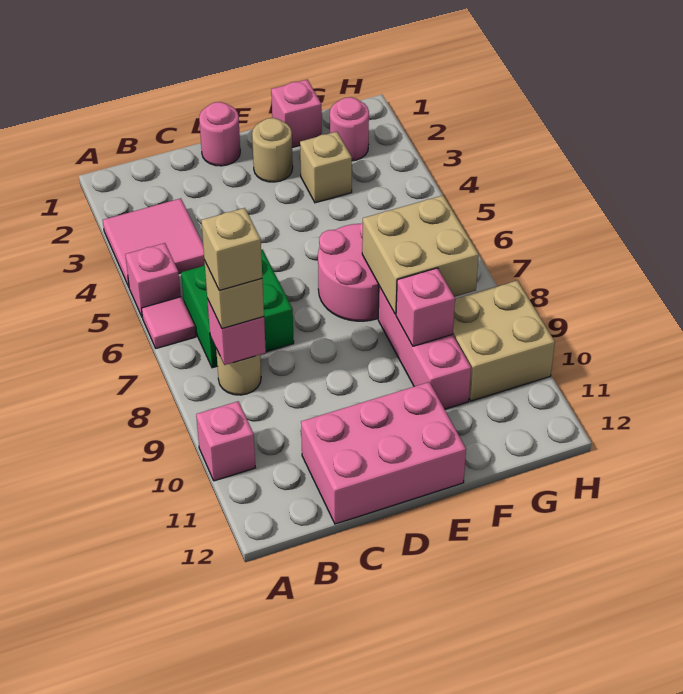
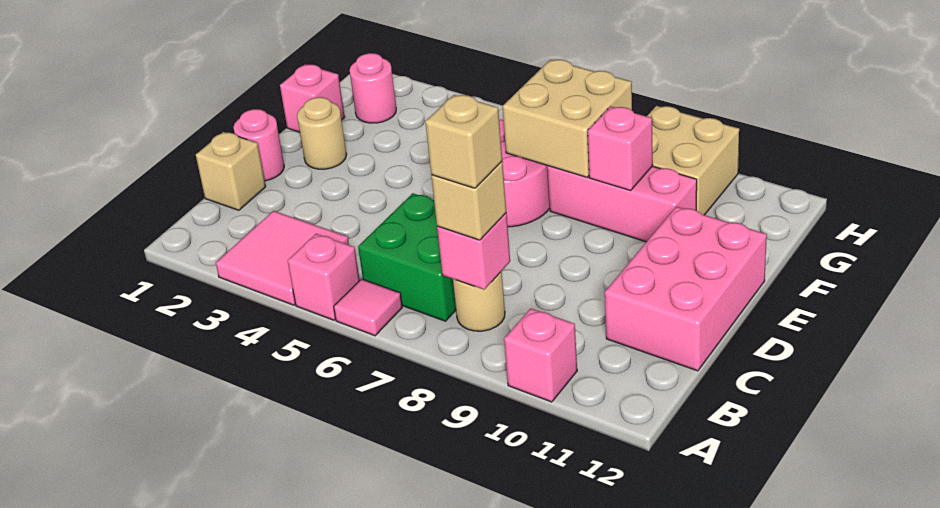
tan brick F3 level 1 -> tan brick C1 level 1

